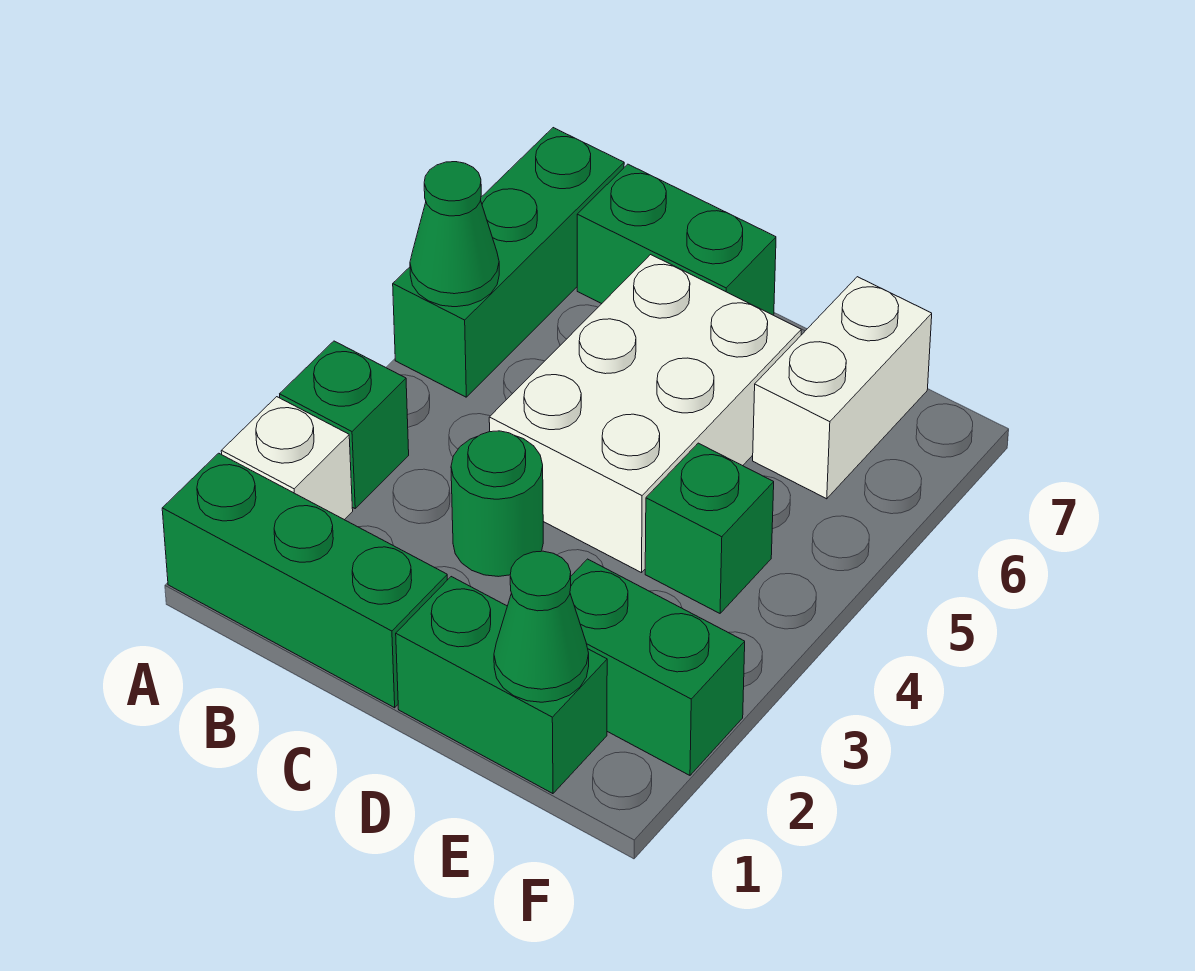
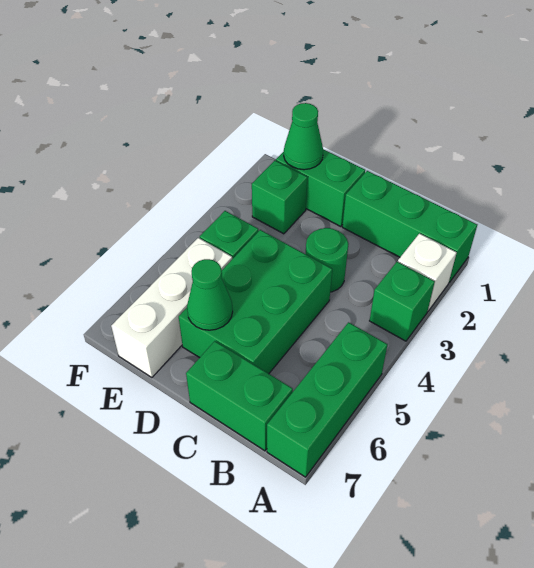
green cone A5 level 2 -> green cone D6 level 2
white brick C4:D6 level 1 -> green brick C4:D6 level 1
green brick E2:F2 level 1 -> green brick E2 level 1
white brick E6:E7 level 1 -> white brick E5:E7 level 1

